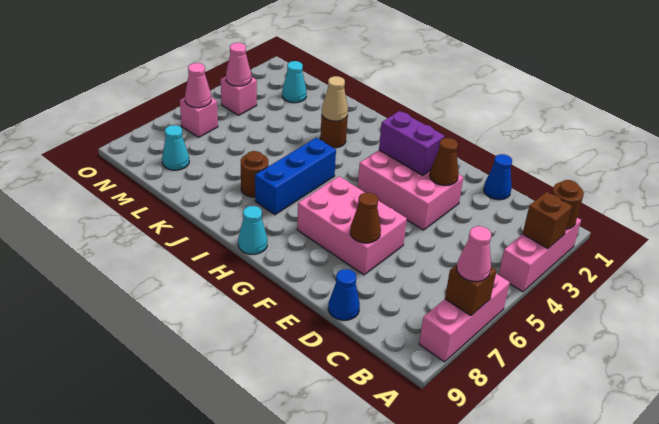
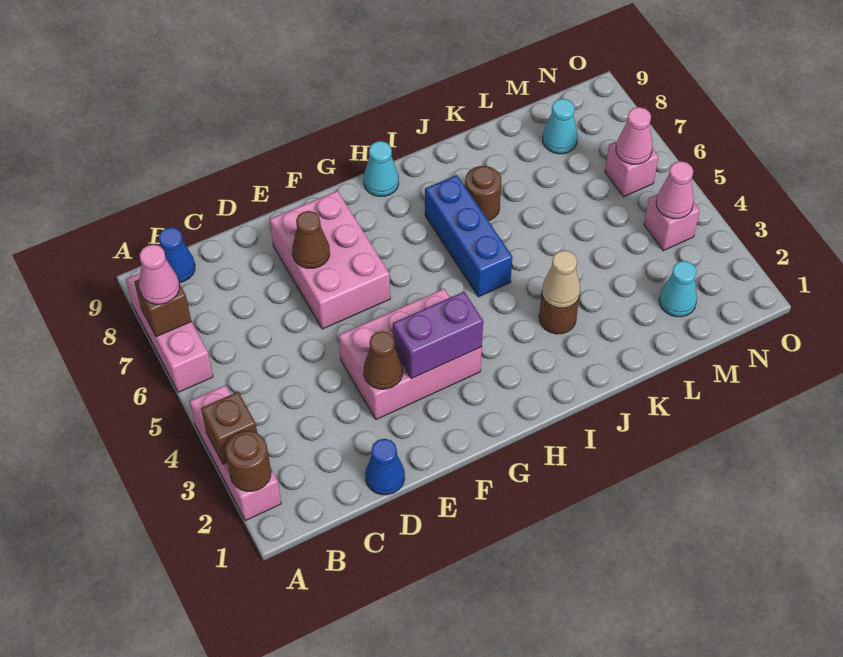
blue cone D9 level 1 -> blue cone B9 level 1
pink brick E6:G7 level 1 -> pink brick E6:F8 level 1

